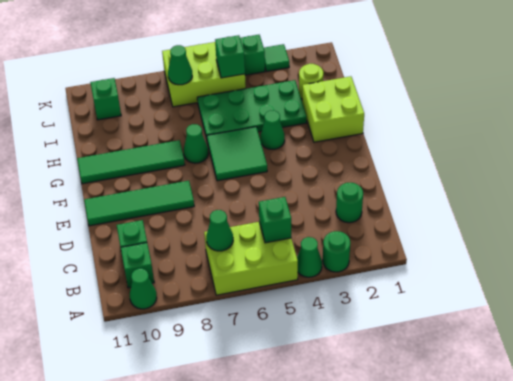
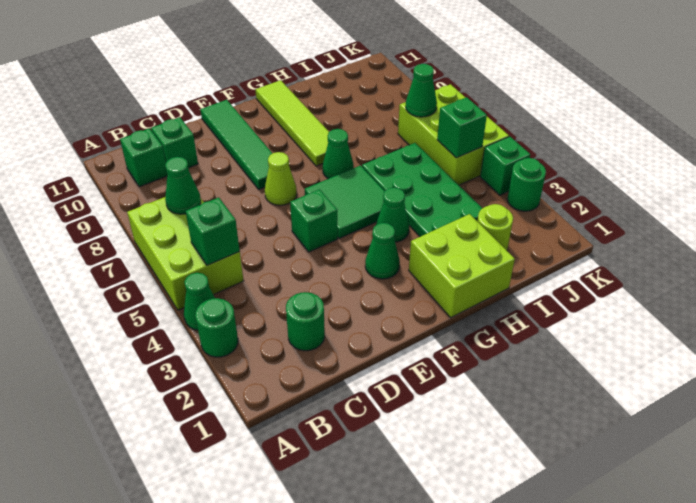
green cone A10 level 1 -> green cone F3 level 1
none -> lime cone E7 level 1
green tile G8:G11 level 1 -> lime tile G8:G11 level 1
green brick J10 level 1 -> green brick E5 level 1
green tile K3 level 1 -> green round brick K3 level 1

